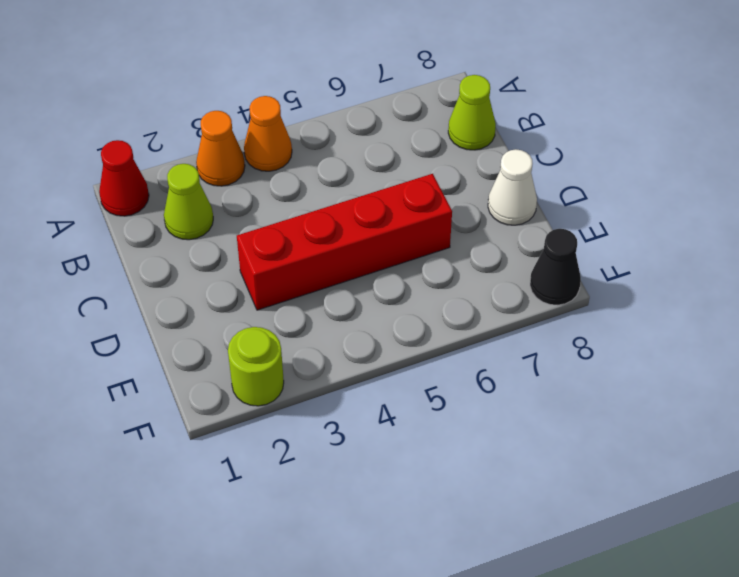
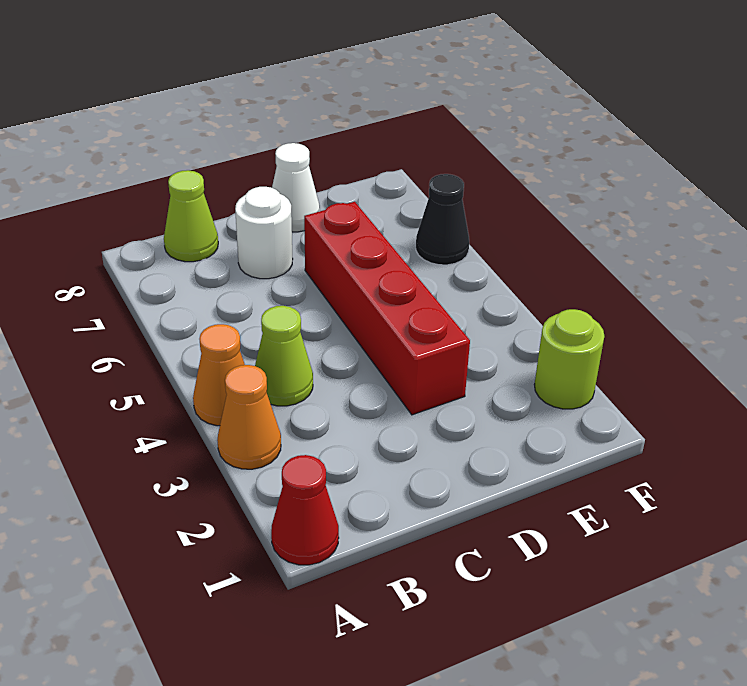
lime cone B2 level 1 -> lime cone B4 level 1
none -> white round brick C7 level 1
black cone F8 level 1 -> black cone F6 level 1

